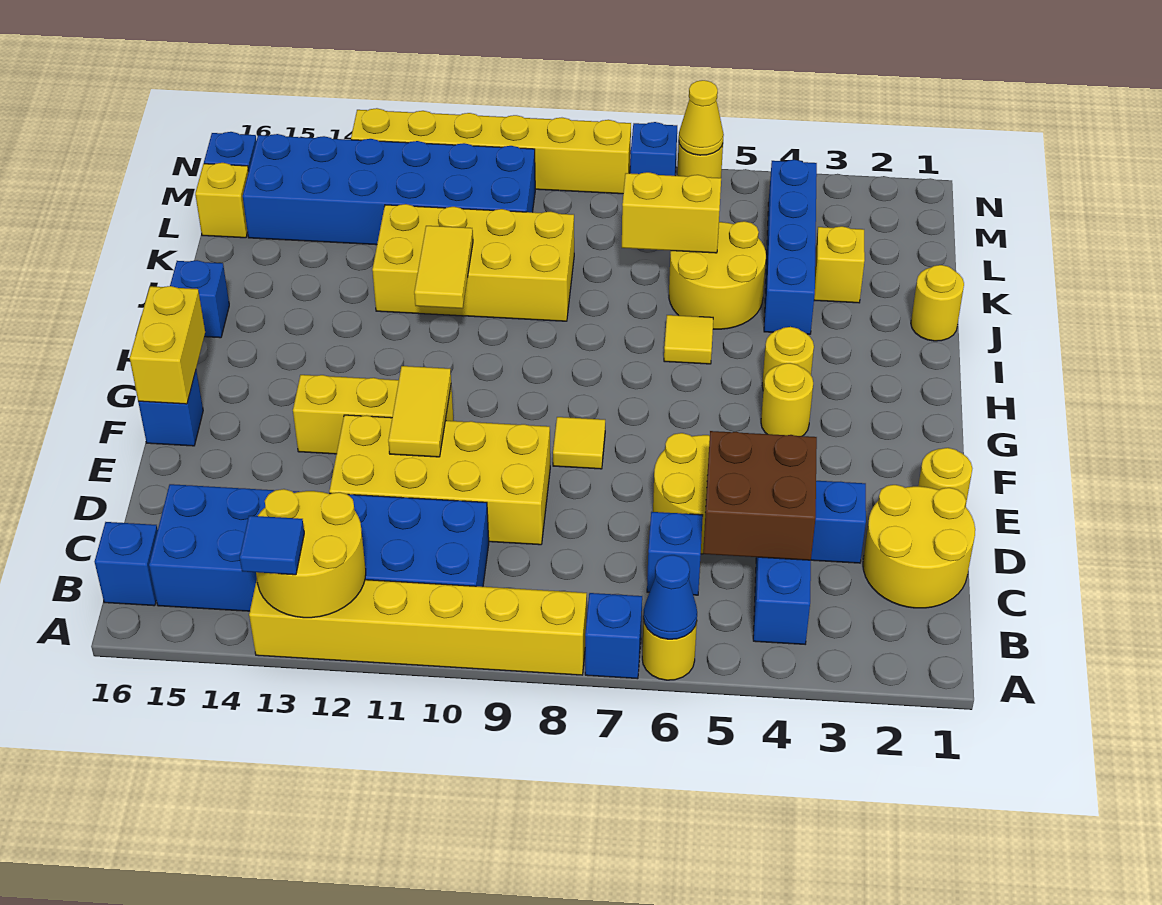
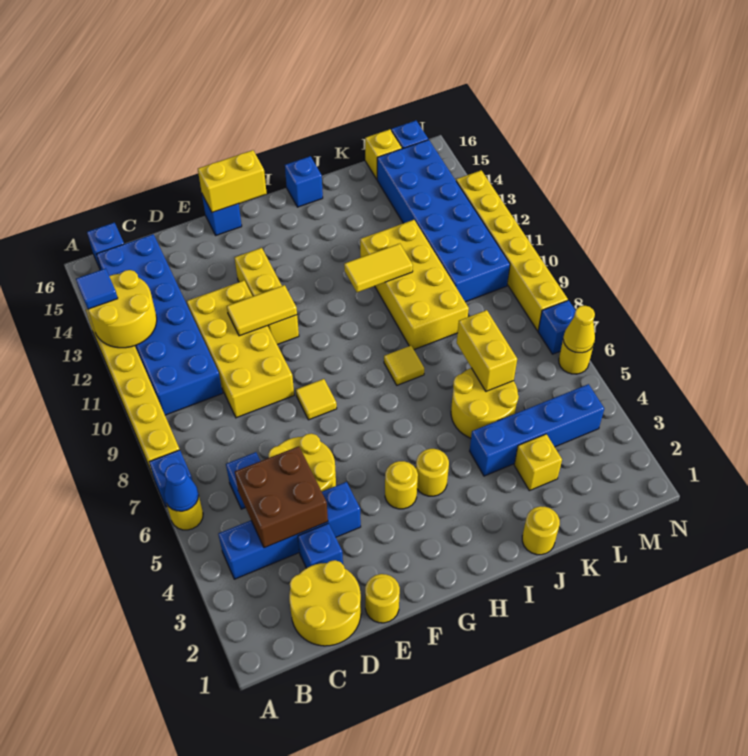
yellow tile I6 level 1 -> yellow tile I8 level 1

